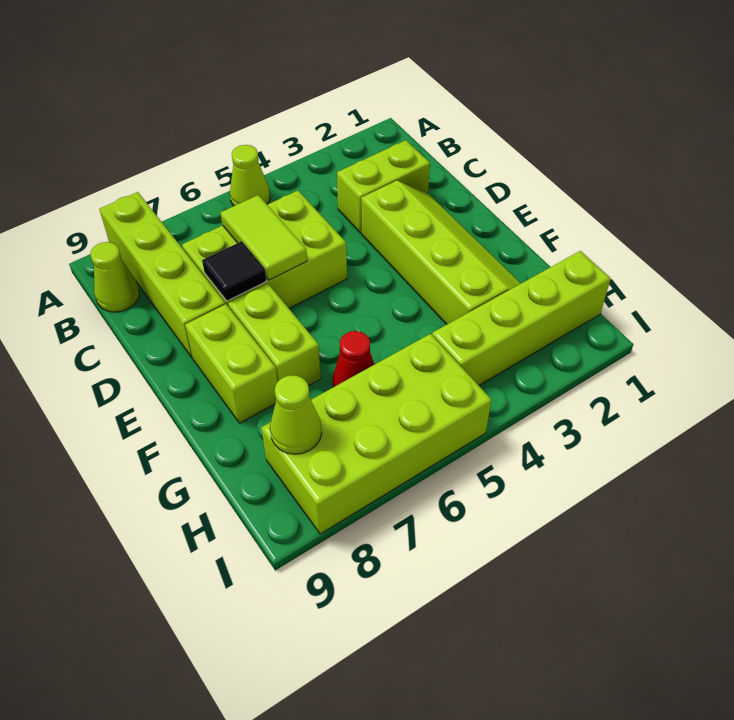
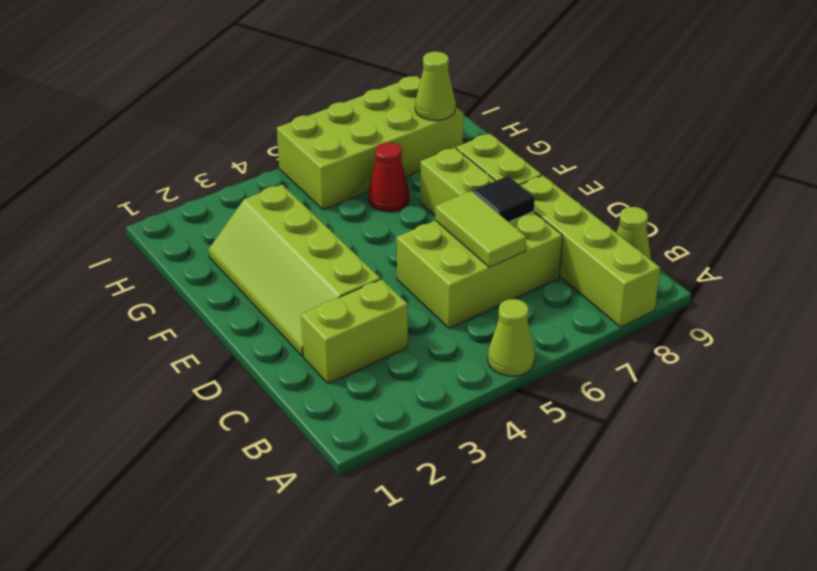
lime brick H1:H4 level 1 -> none

